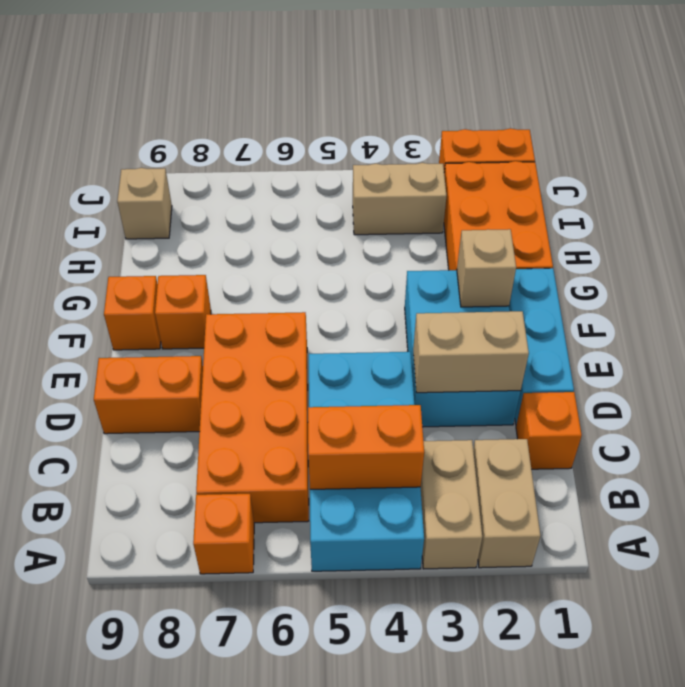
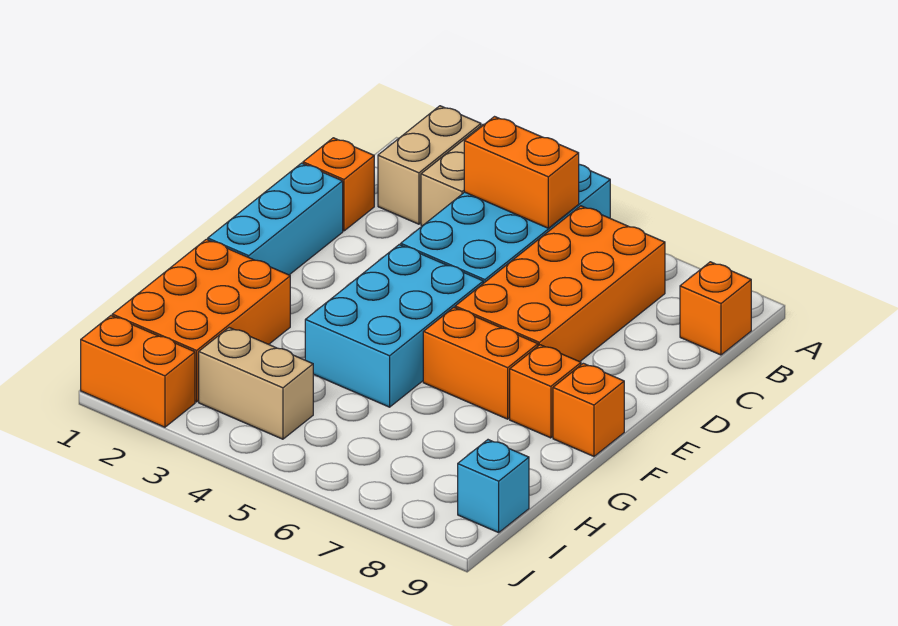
orange brick A7 level 1 -> orange brick B9 level 1
cyan brick D2:F3 level 1 -> cyan brick E4:G5 level 1
tan brick D2:D3 level 2 -> none
orange brick D8:D9 level 1 -> orange brick F6:F7 level 1
tan brick F2 level 2 -> none
tan brick I9 level 1 -> cyan brick I9 level 1

